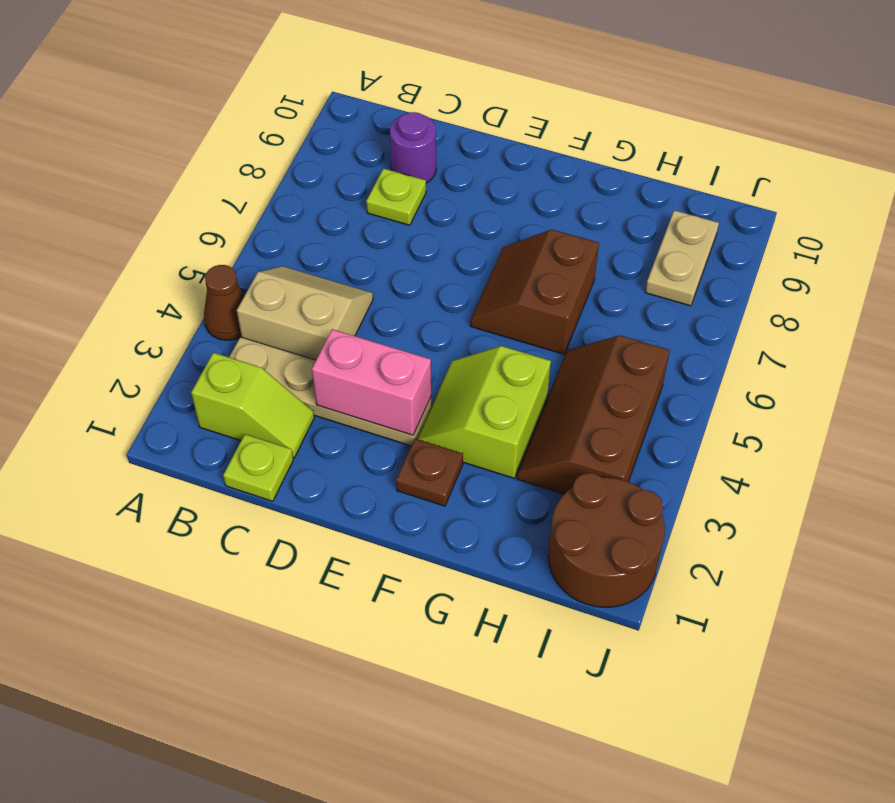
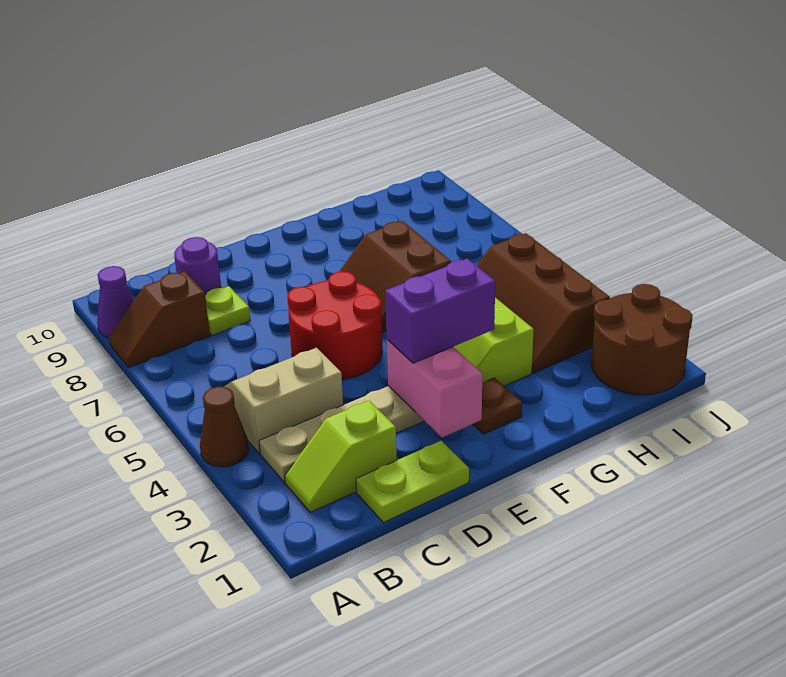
none -> brown slope A8:B8 level 1 top B
none -> purple cone A9 level 1
lime slope B2:C2 level 1 top B -> lime slope B2:C2 level 1 top C
lime plate C1 level 1 -> lime plate C1:D1 level 1
pink brick D3:E3 level 2 -> pink brick E2:E3 level 2
none -> red round brick D5:E6 level 1
none -> purple brick E3:F3 level 3
tan plate I8:I9 level 1 -> none

